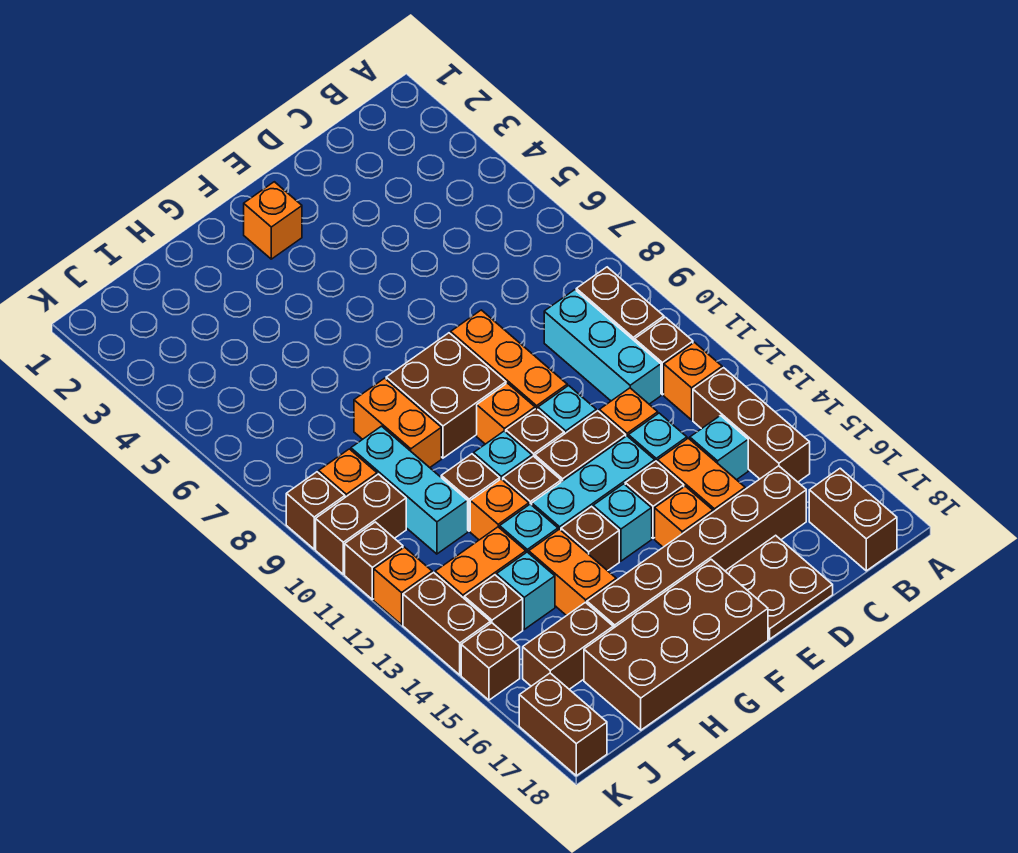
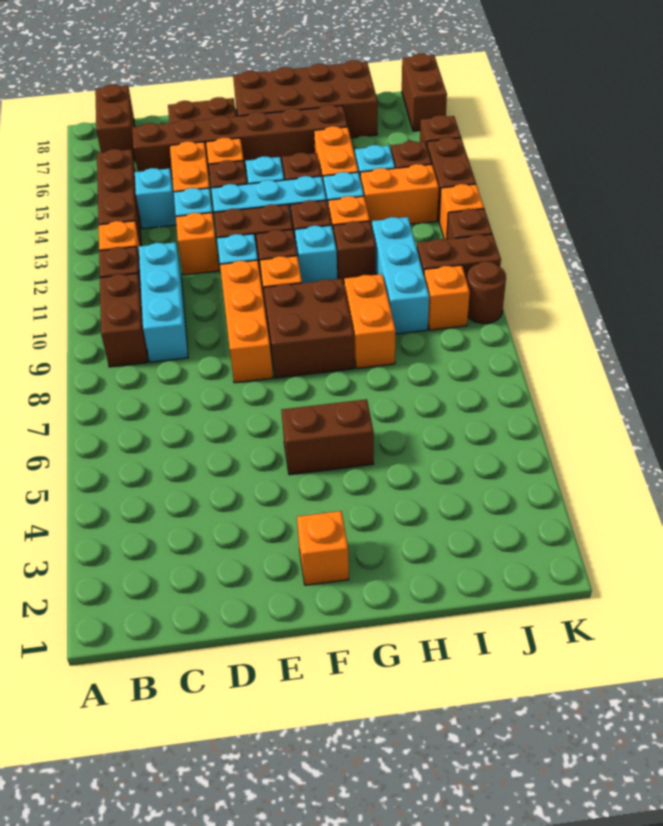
brown brick I16:J16 level 1 -> brown brick F5:G5 level 1
brown brick K9 level 1 -> brown round brick K9 level 1

